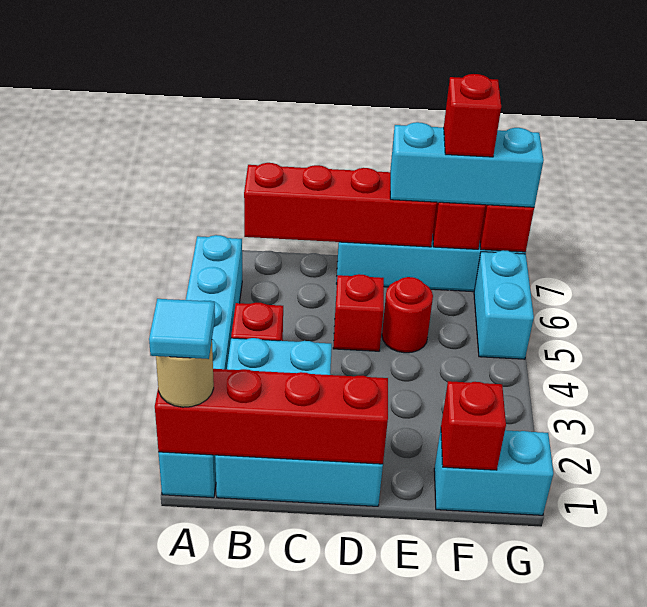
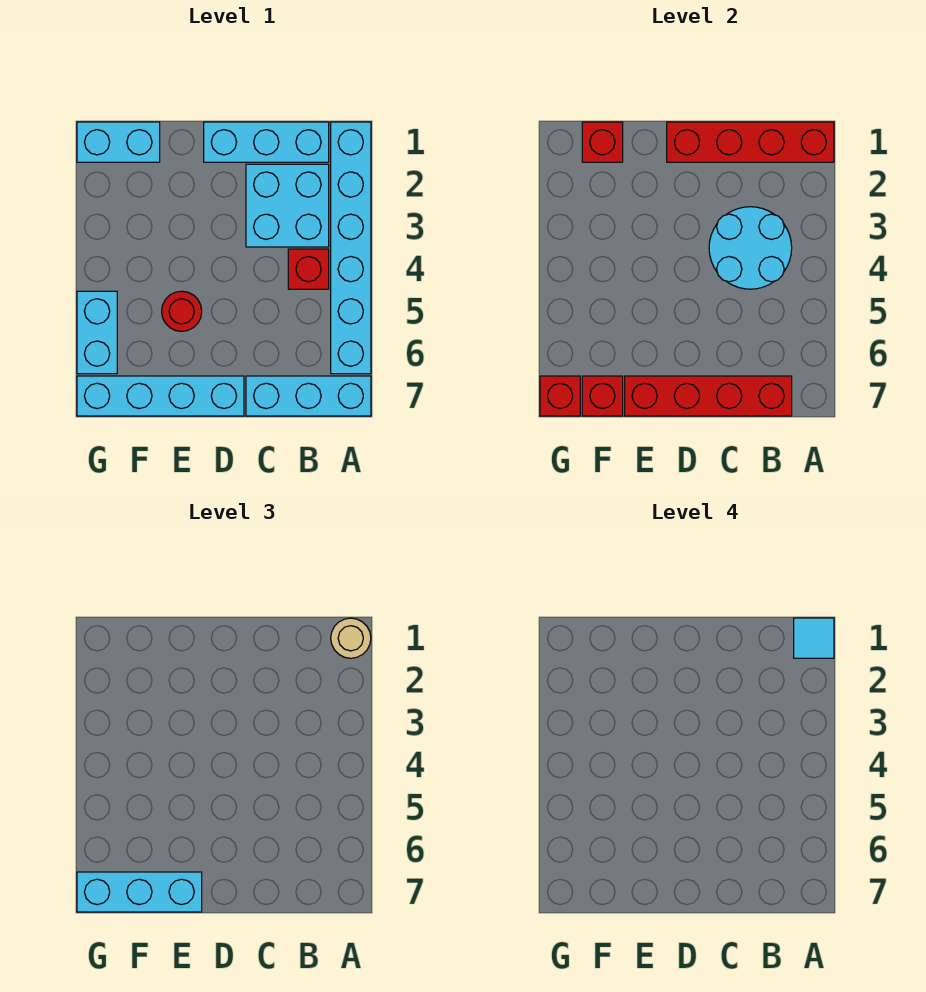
none -> cyan brick A7:C7 level 1
none -> cyan round brick B3:C4 level 2
red brick D5 level 1 -> none
red brick F7 level 4 -> none

